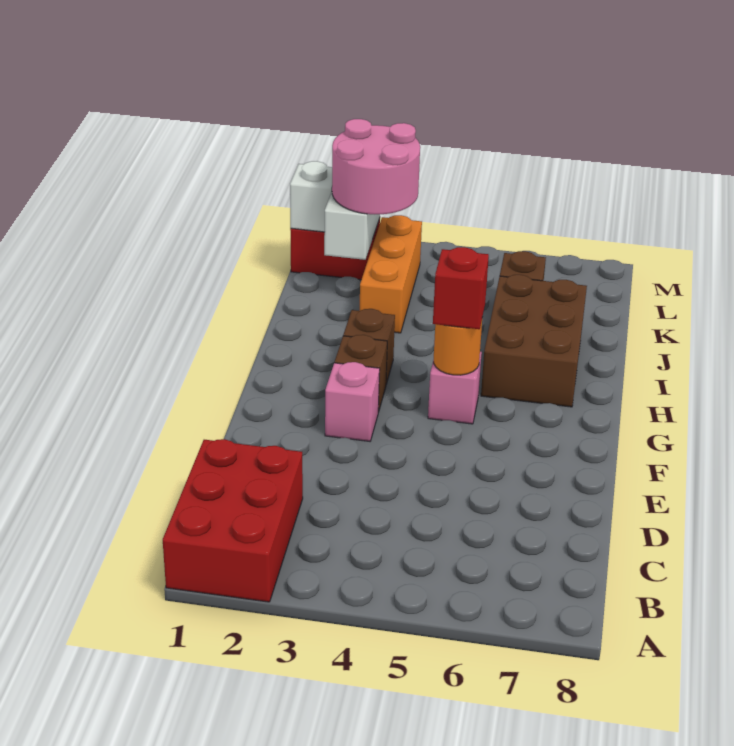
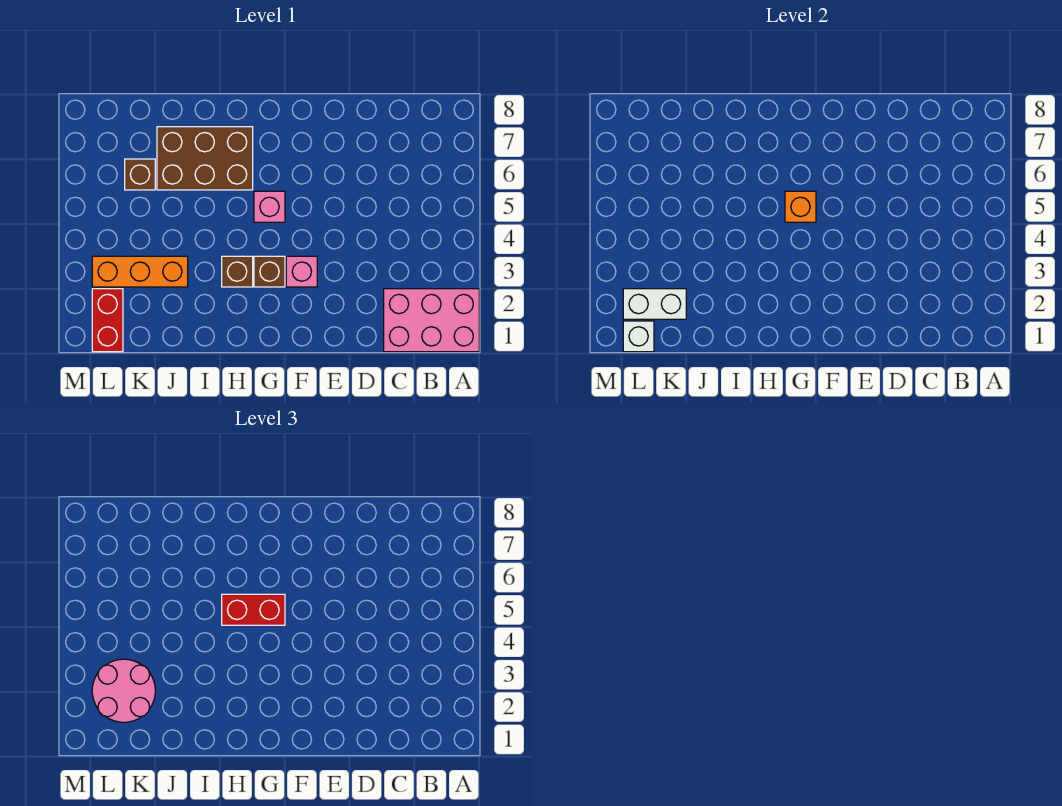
red brick A1:C2 level 1 -> pink brick A1:C2 level 1
orange round brick G5 level 2 -> orange brick G5 level 2
red brick G5 level 3 -> red brick G5:H5 level 3

